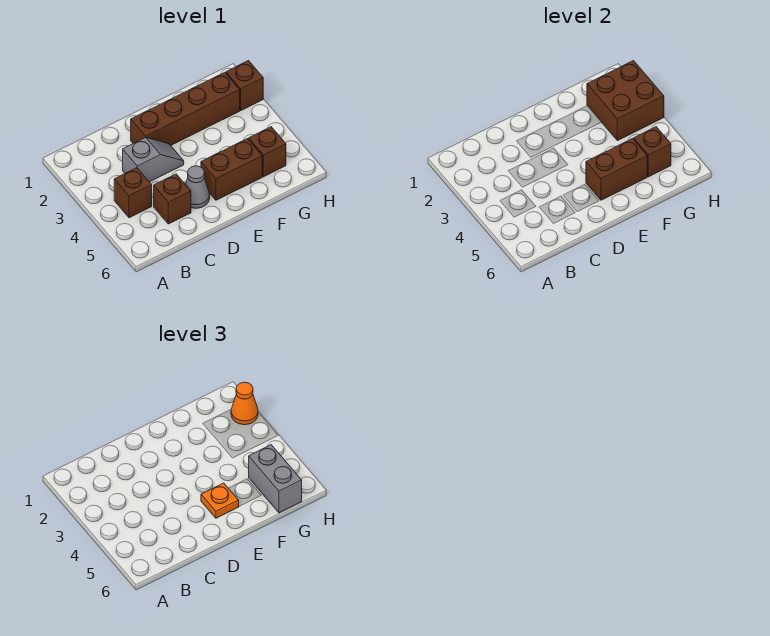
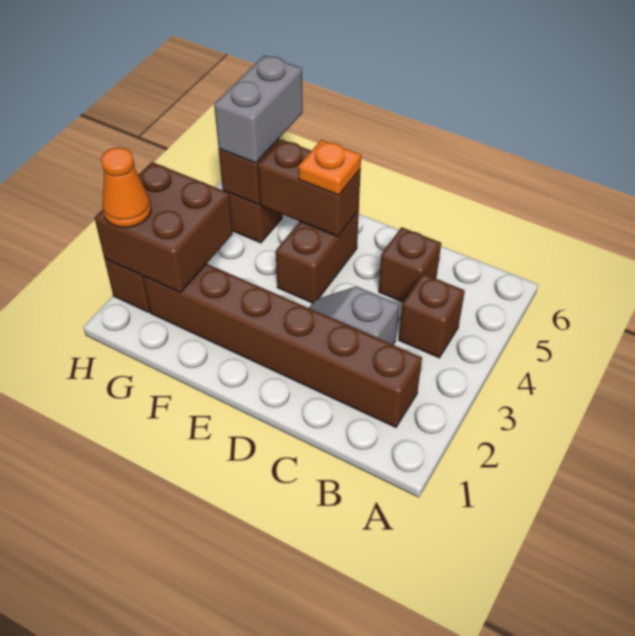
brown brick D2:G2 level 1 -> brown brick B2:G2 level 1
grey cone D5 level 1 -> none
brown brick E5:F5 level 1 -> brown brick E4:E5 level 1

